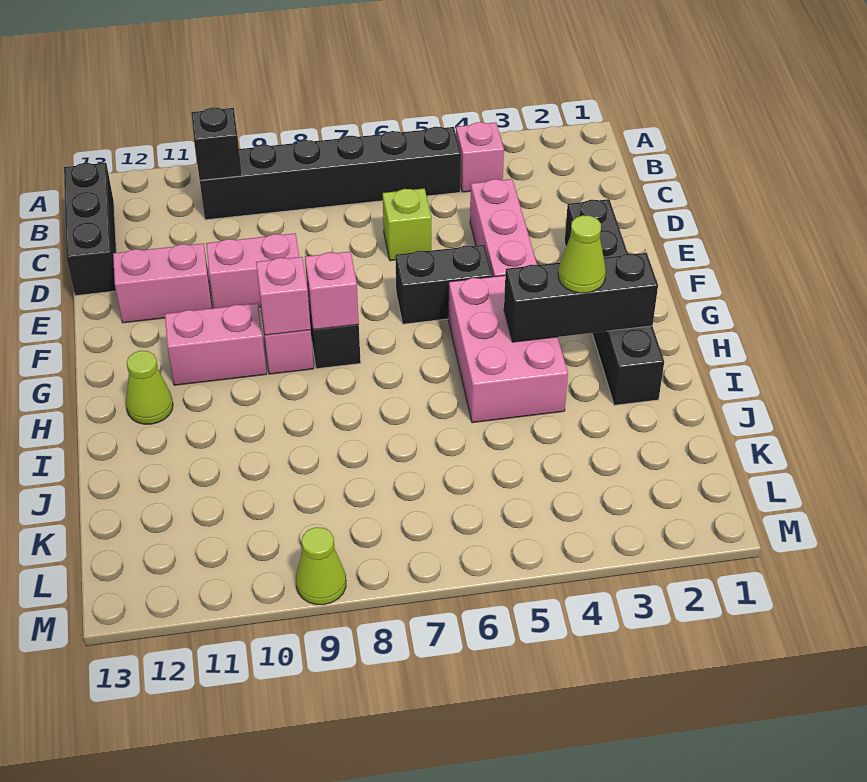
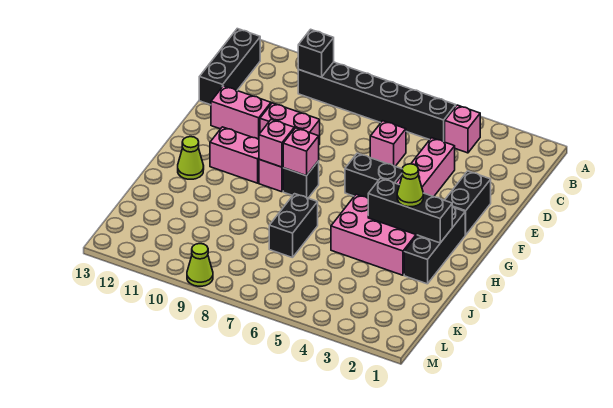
lime brick D6 level 1 -> pink brick D6 level 1
pink brick G4:I5 level 1 -> pink brick H3:I5 level 1
none -> black brick I7:J7 level 1

